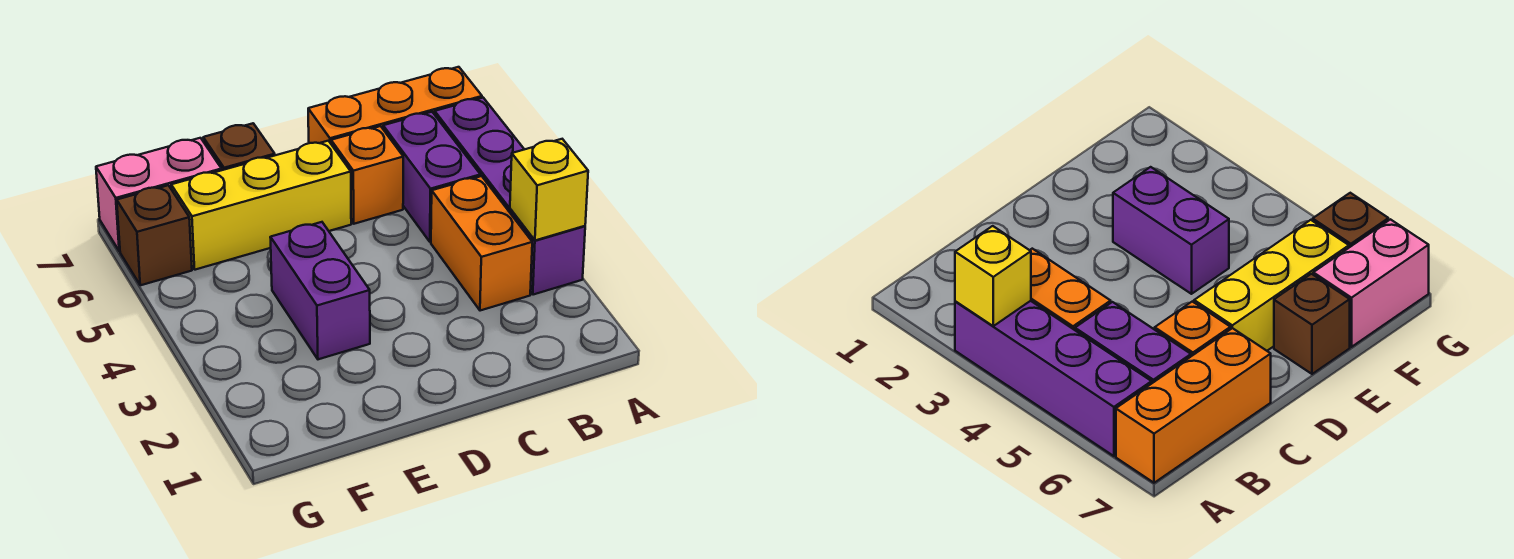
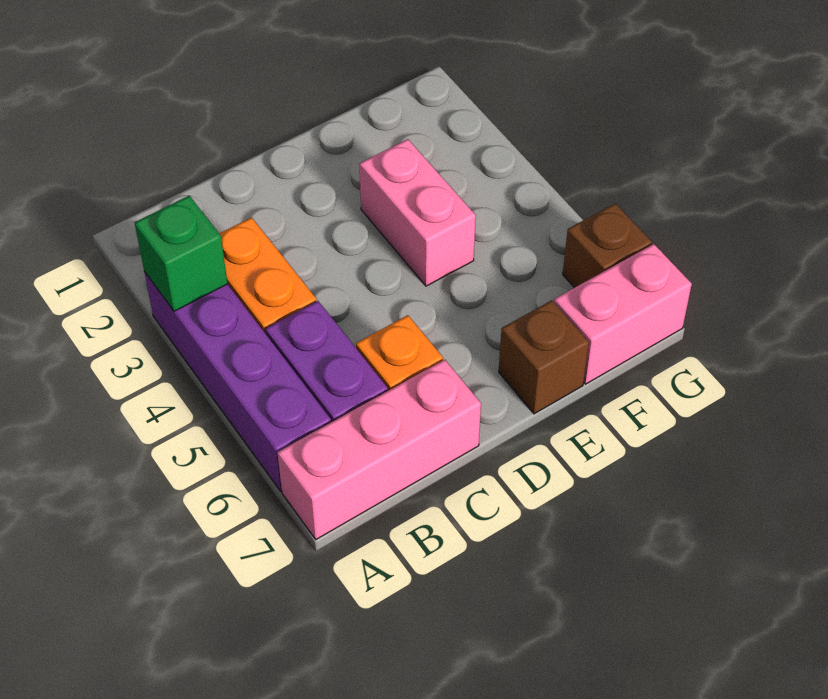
yellow brick A3 level 2 -> green brick A3 level 2
orange brick A7:C7 level 1 -> pink brick A7:C7 level 1
yellow brick D6:F6 level 1 -> none
purple brick E3:E4 level 1 -> pink brick E3:E4 level 1

